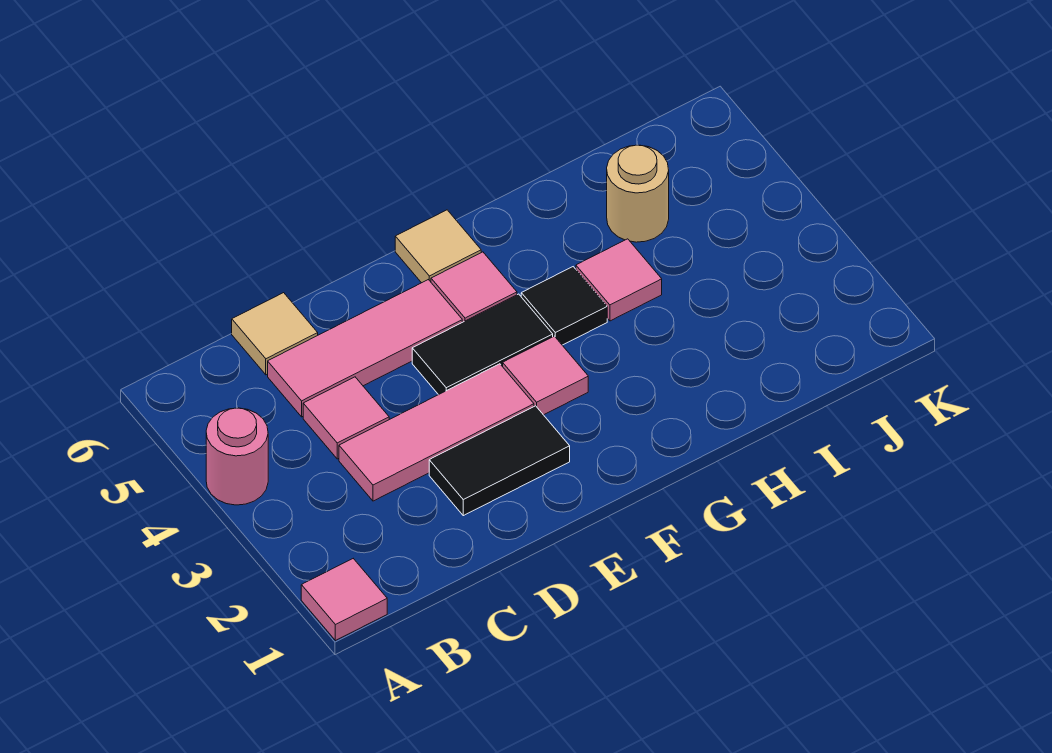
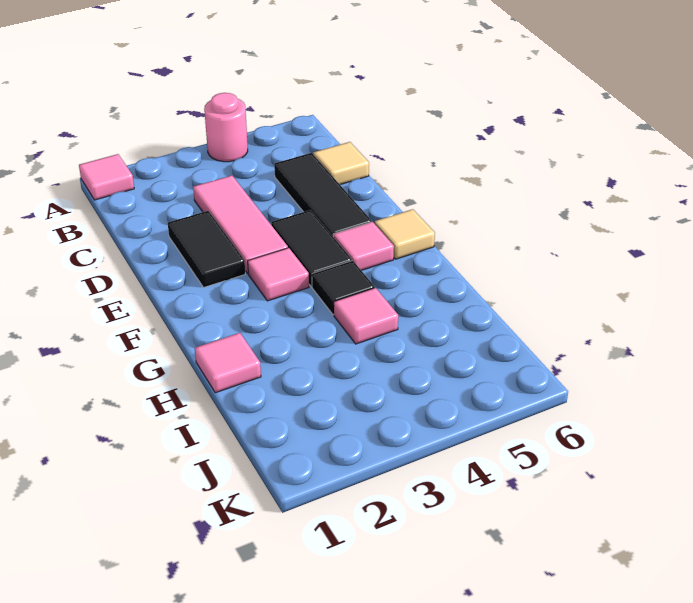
pink tile C4 level 1 -> pink tile H1 level 1
pink tile C5:E5 level 1 -> black tile C5:E5 level 1
tan round brick I5 level 1 -> none

